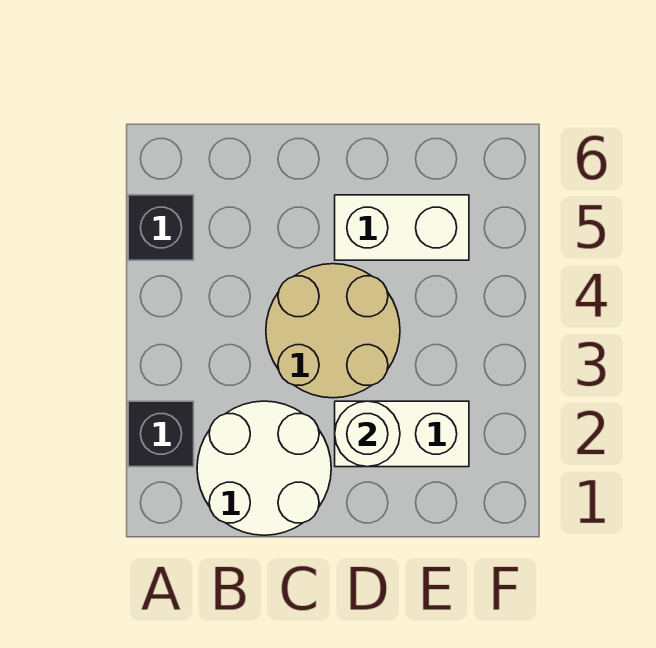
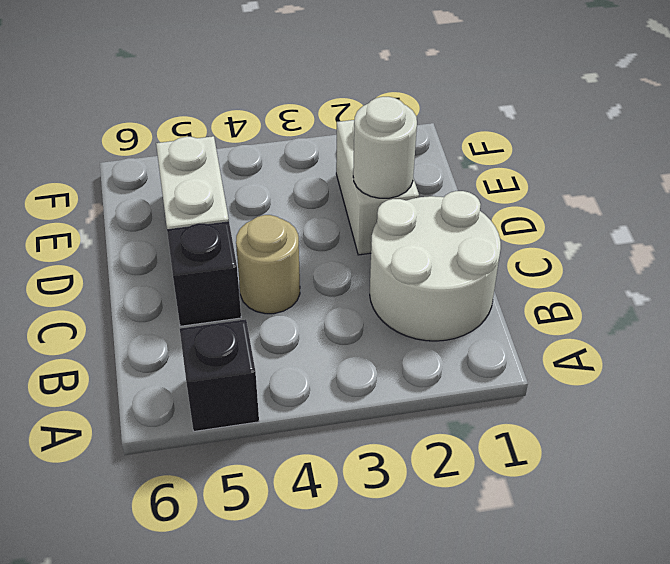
black brick A2 level 1 -> black brick C5 level 1
tan round brick C3:D4 level 1 -> tan round brick C4 level 1

